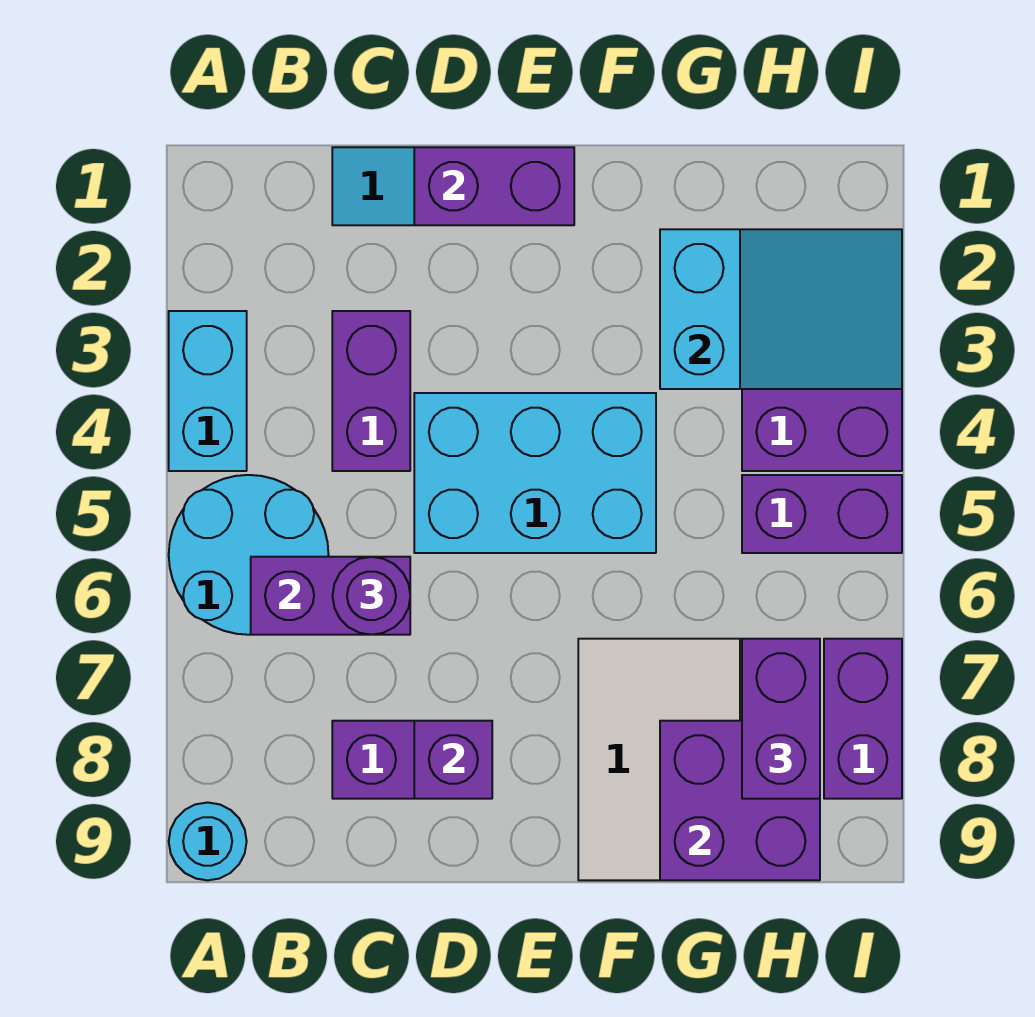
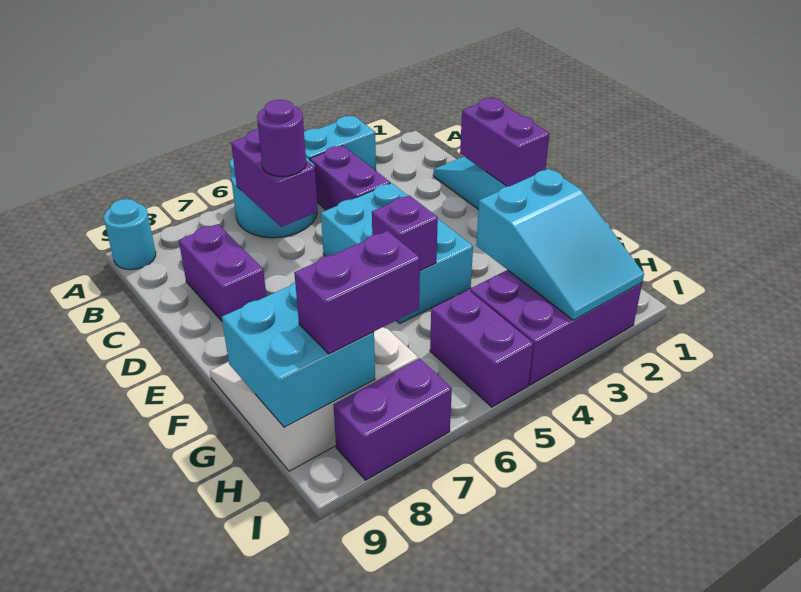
purple brick C3:C4 level 1 -> purple brick B4:C4 level 1
purple brick D8 level 2 -> purple brick F5 level 2
purple brick G8:H9 level 2 -> cyan brick G8:H9 level 2

